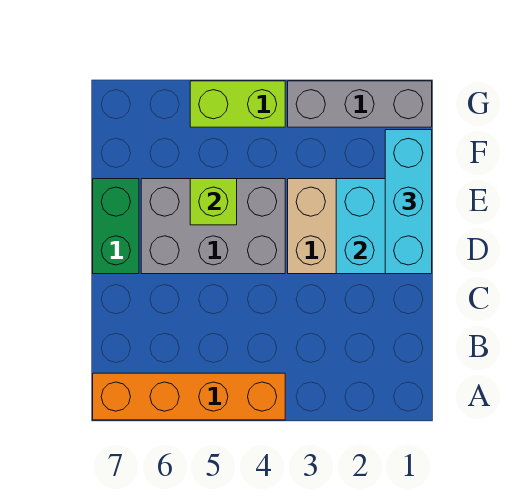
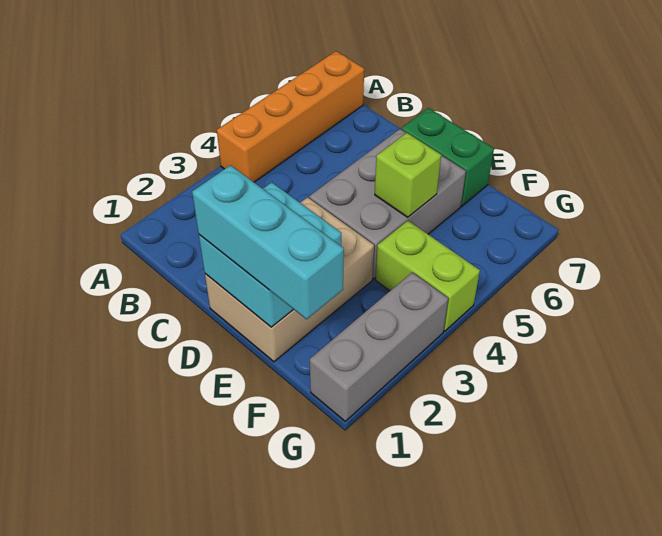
lime brick G4:G5 level 1 -> lime brick F4:G4 level 1

